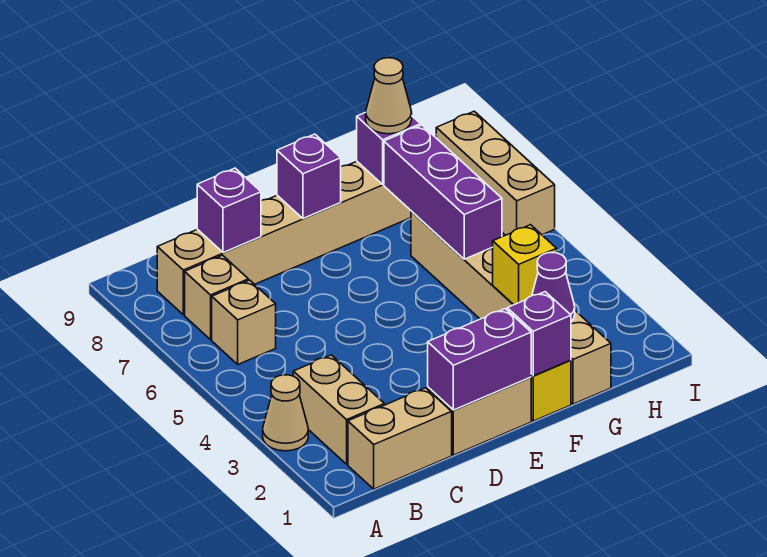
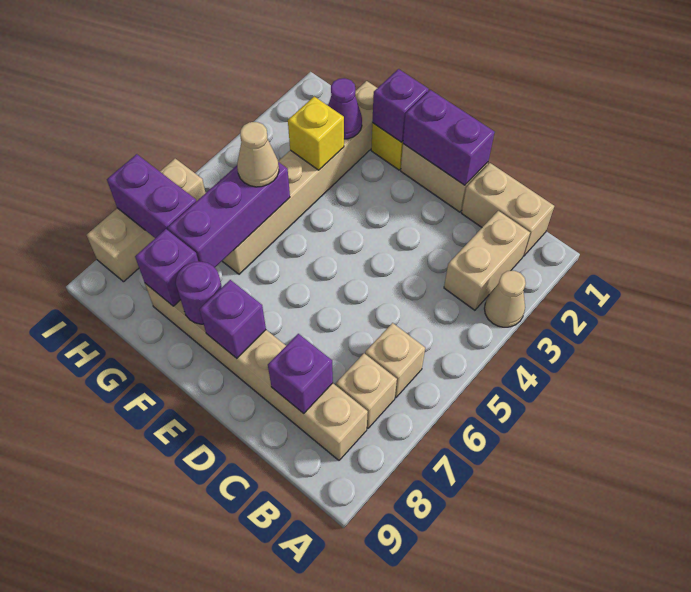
none -> purple round brick F8 level 2
tan cone G8 level 3 -> tan cone G5 level 3
none -> purple brick H7:I7 level 2

